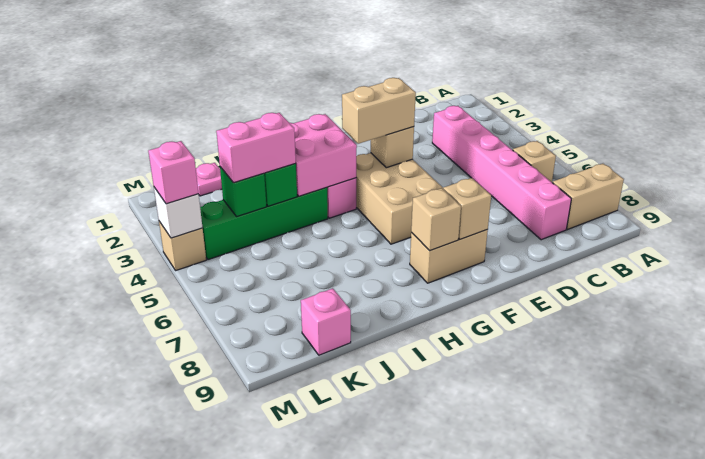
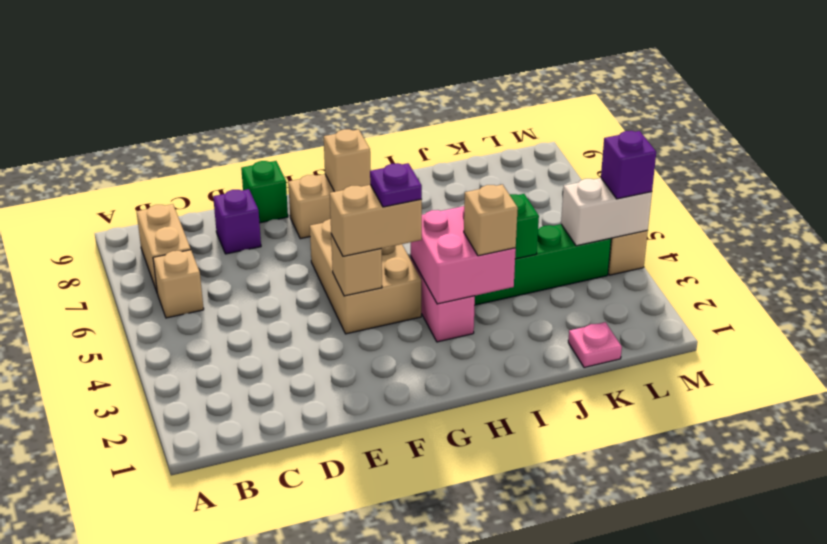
tan brick A8:B8 level 1 -> tan brick B7:B8 level 1
pink brick C3:C8 level 1 -> none
none -> purple brick D8 level 1
tan brick F8 level 2 -> tan brick I3 level 3
none -> purple plate G4 level 4
pink brick J4:K4 level 3 -> none
green brick K4 level 2 -> green brick E9 level 1
pink brick K9 level 1 -> none
white brick M4 level 2 -> white brick L4:M4 level 2
pink brick M4 level 3 -> purple brick M4 level 3

